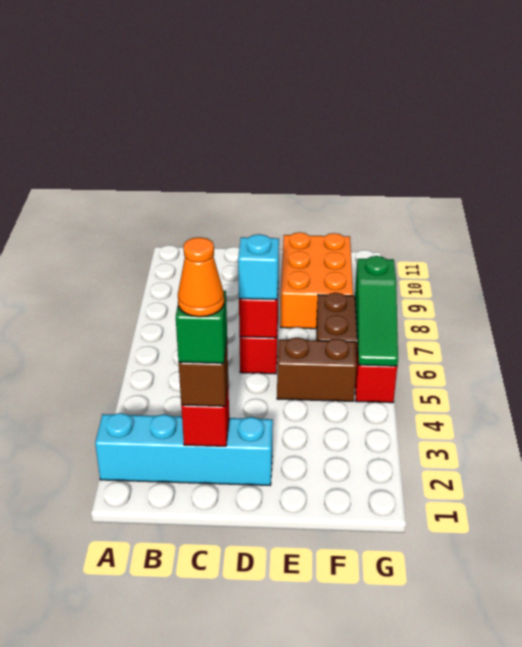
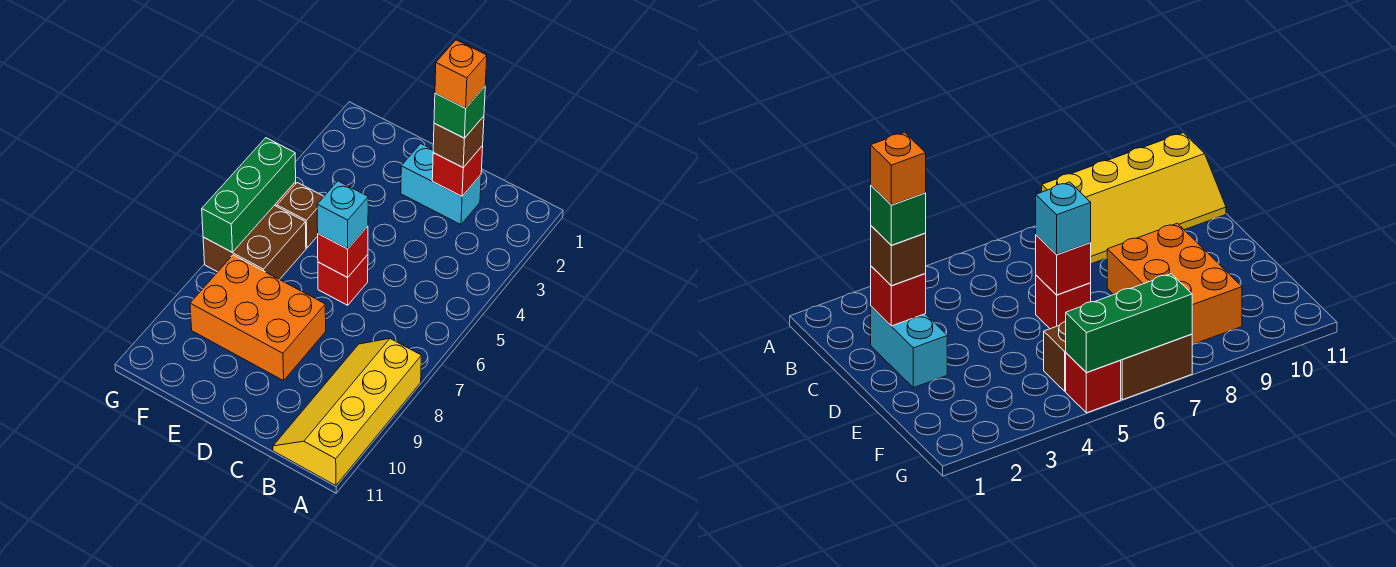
cyan brick A2:D2 level 1 -> cyan brick C2:D2 level 1
none -> yellow slope A8:B11 level 1 top A
orange cone C2 level 5 -> orange brick C2 level 5
brown brick E5:F5 level 1 -> brown brick F5 level 1
orange brick E8:F10 level 1 -> orange brick D8:F9 level 1
green slope G5:G7 level 2 top 7 -> green brick G5:G7 level 2

